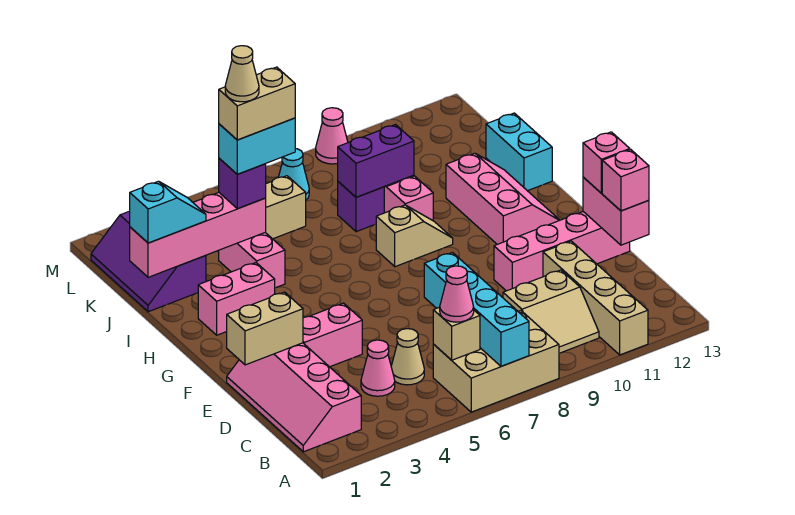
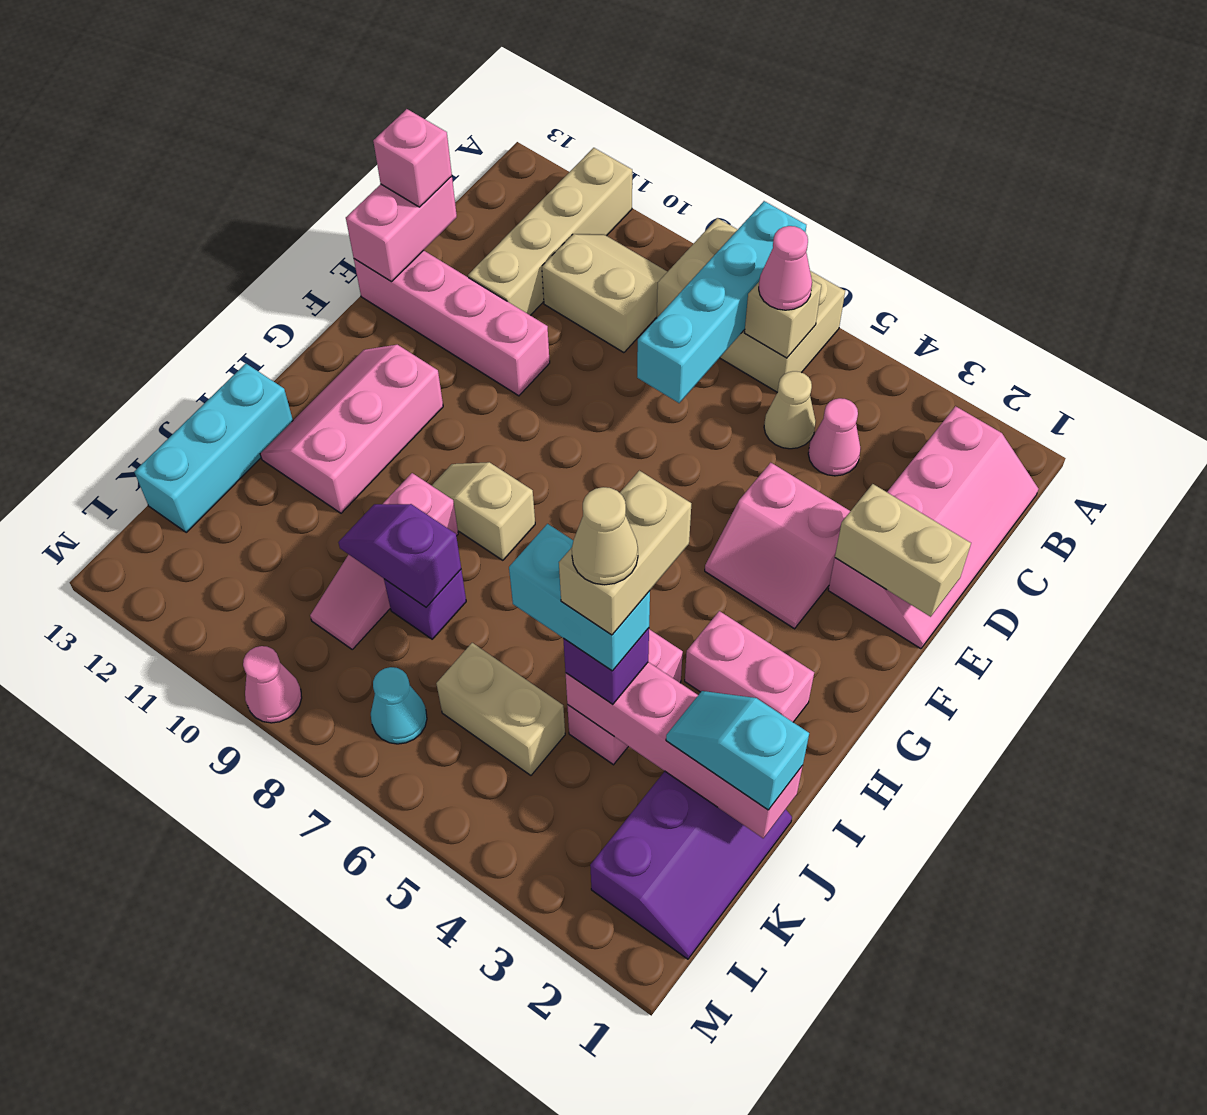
pink brick E13 level 3 -> none
cyan brick I13:J13 level 1 -> cyan brick I13:K13 level 1
tan brick J4:J5 level 5 -> tan brick I4:J4 level 5
purple brick J8:J9 level 2 -> purple slope J8:J9 level 2 top 8

